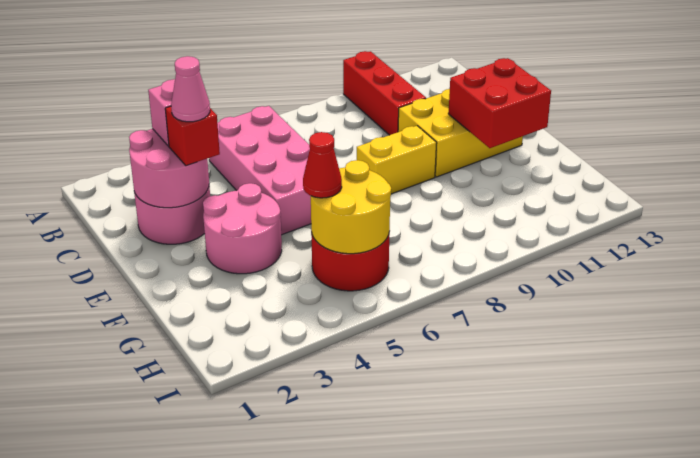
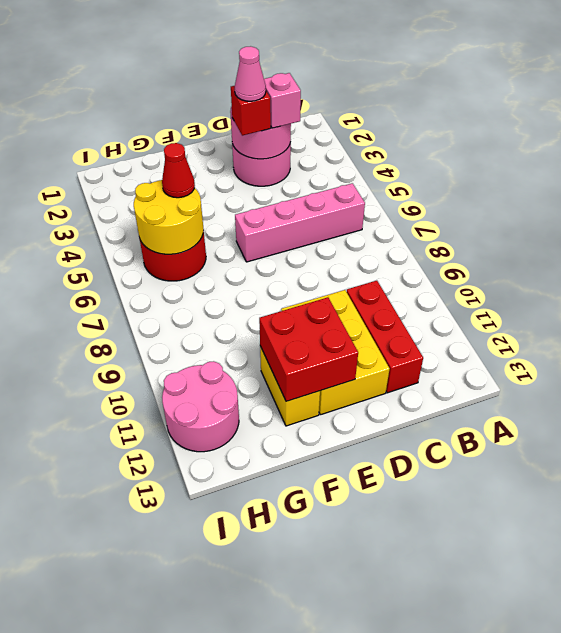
red brick A10:C10 level 1 -> red brick C10:C12 level 1
pink brick B5:E6 level 1 -> pink brick B6:E6 level 1
pink round brick E3:F4 level 1 -> pink round brick H11:I12 level 1
yellow brick E8:E9 level 1 -> yellow brick F11:F12 level 1

